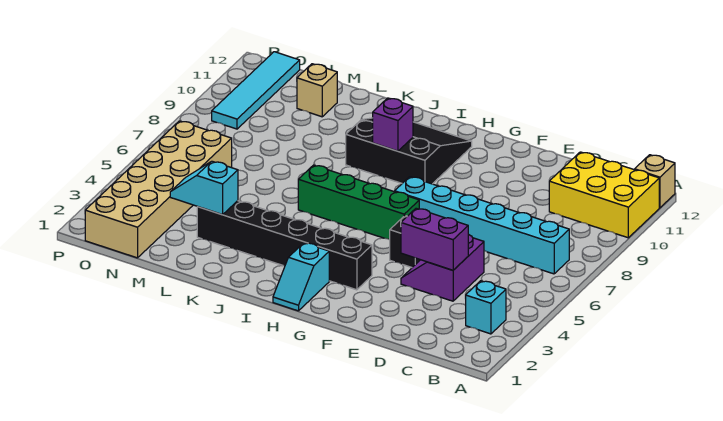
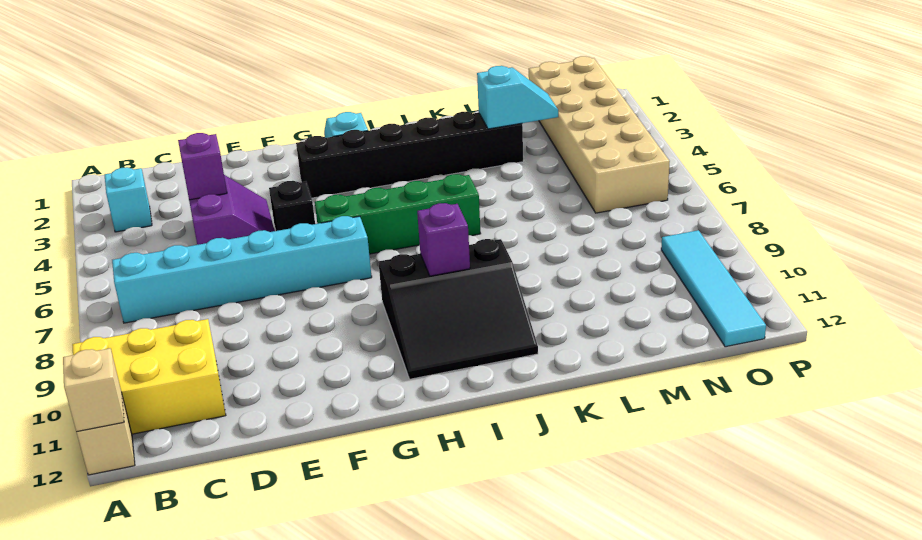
purple brick D4:E4 level 2 -> purple brick D4 level 2
tan brick M11 level 1 -> tan brick A12 level 2

